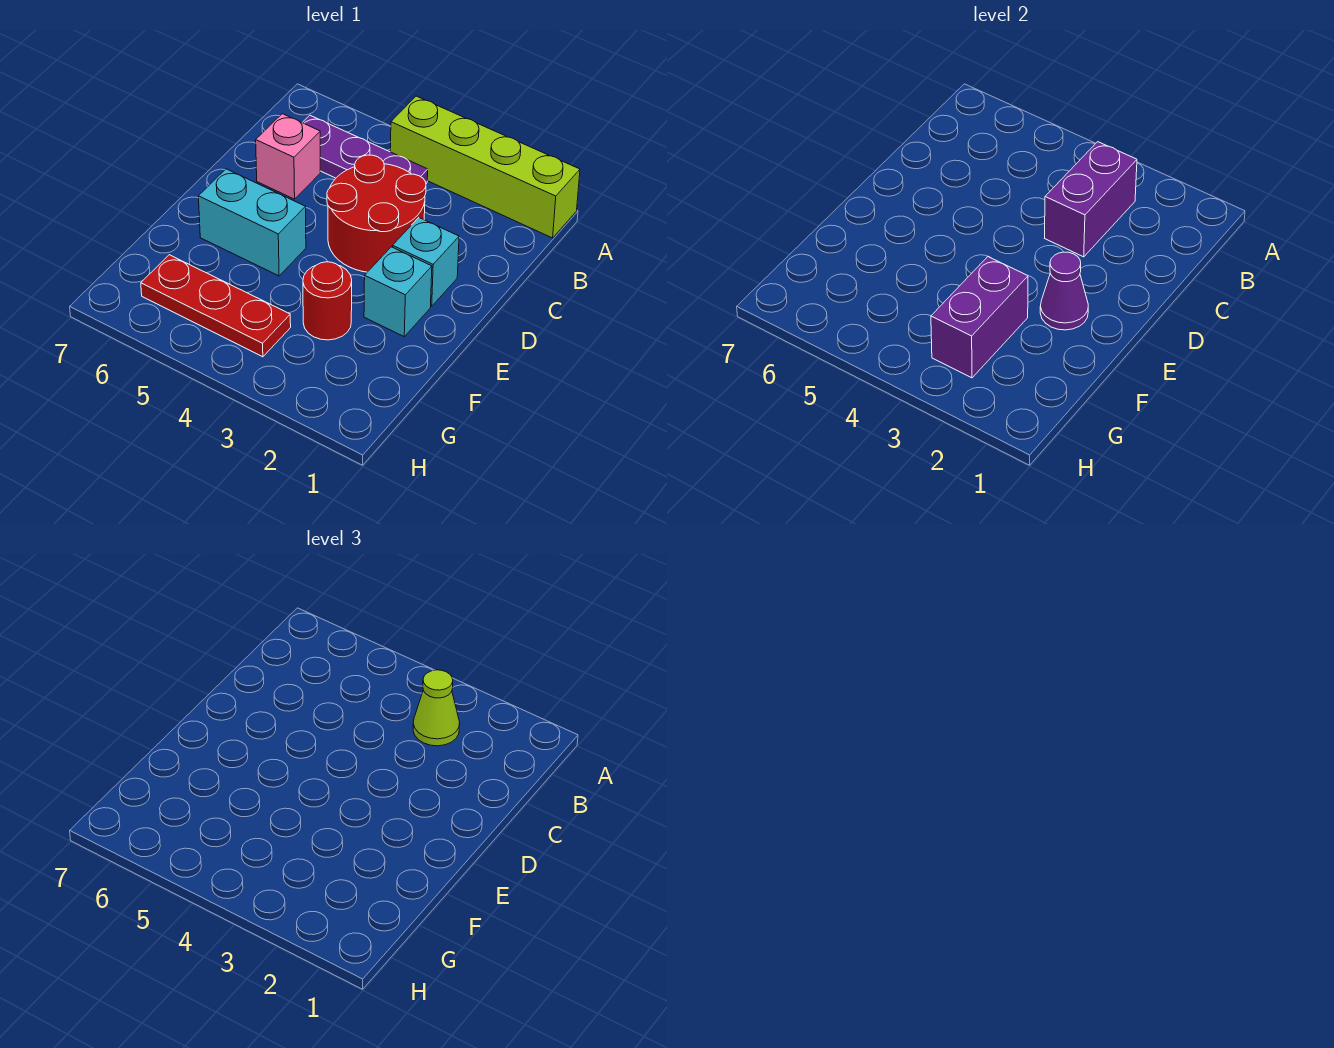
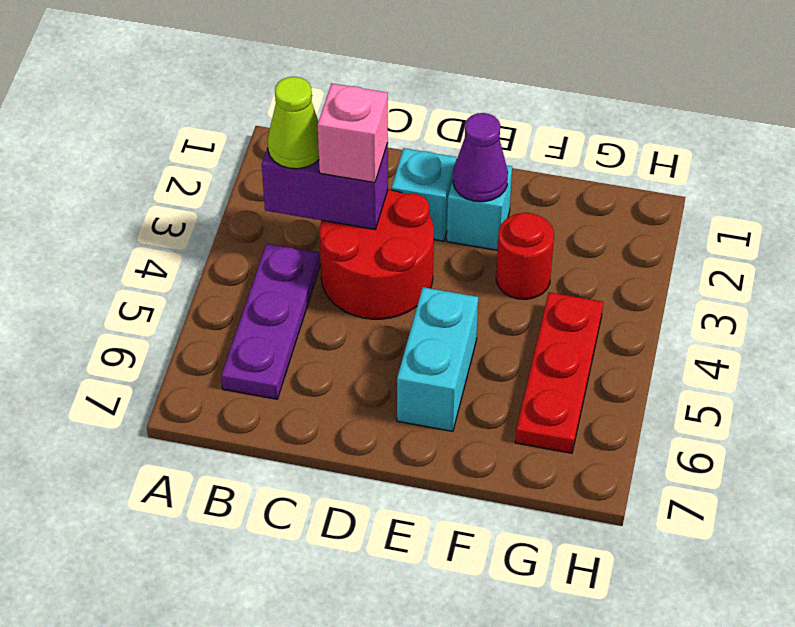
lime brick A1:A4 level 1 -> none
pink brick C6 level 1 -> pink brick C3 level 3
purple brick F3:G3 level 2 -> none

